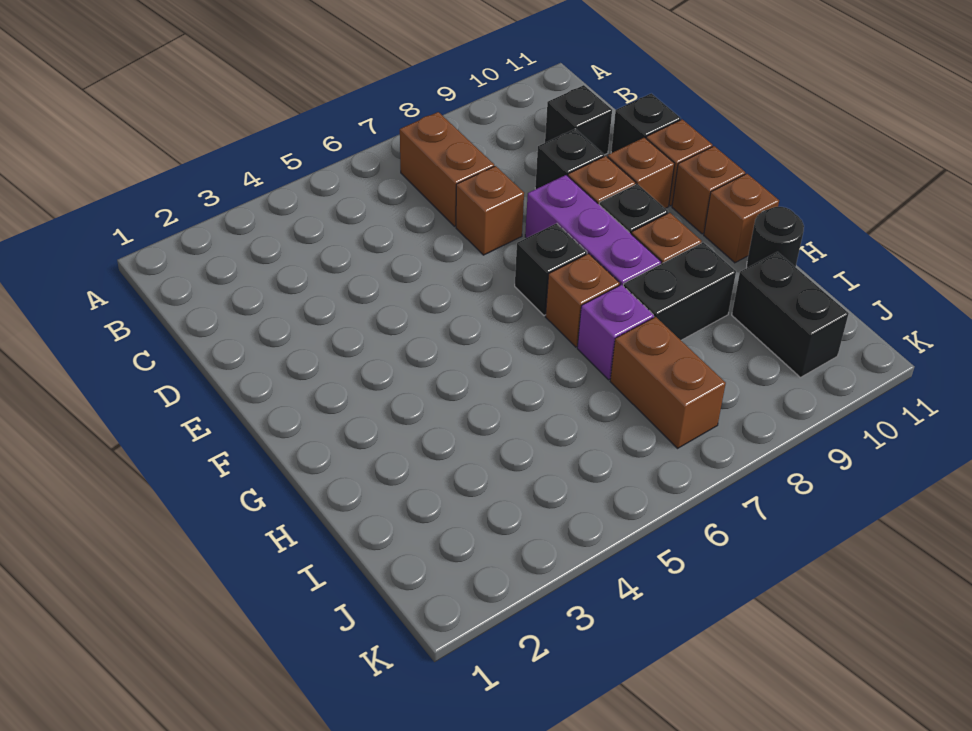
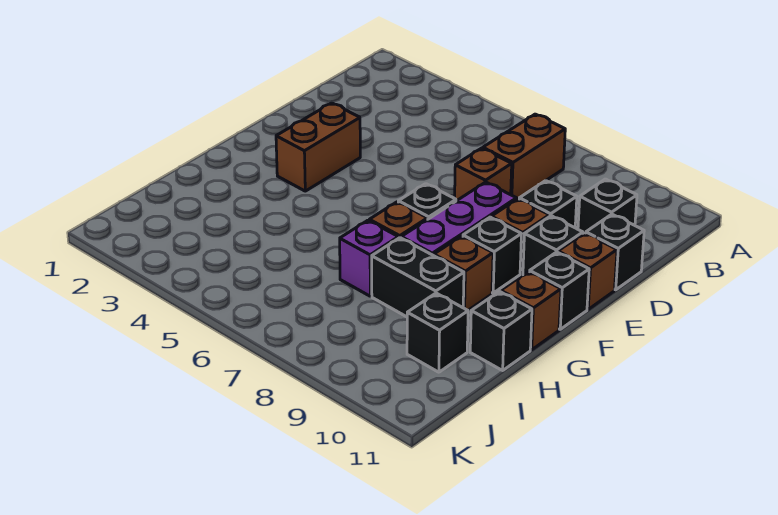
brown brick E10 level 1 -> black brick E10 level 1
brown brick F11 level 1 -> black brick F11 level 1
black round brick H11 level 1 -> black brick H11 level 1
brown brick I7:J7 level 1 -> brown brick E3:F3 level 1
black brick I10:J10 level 1 -> black brick I10 level 1

